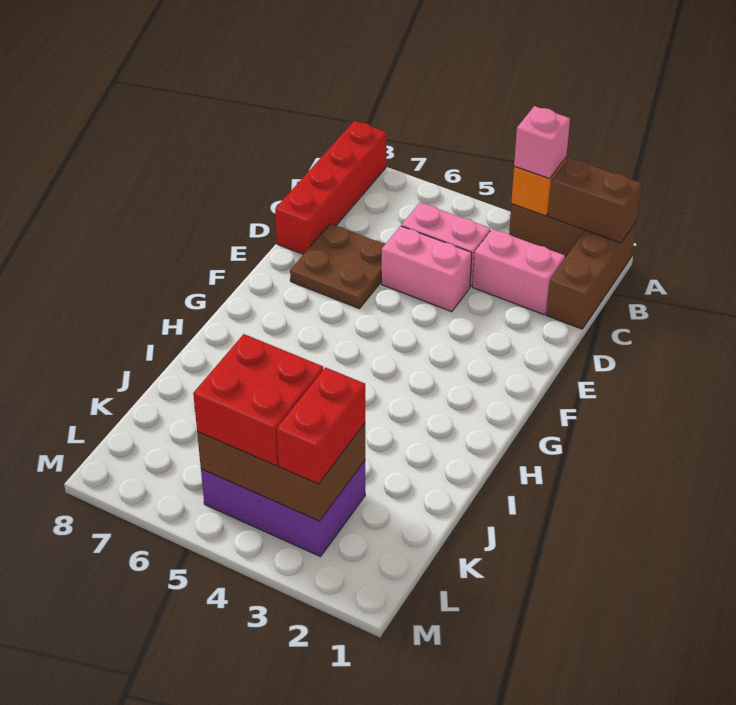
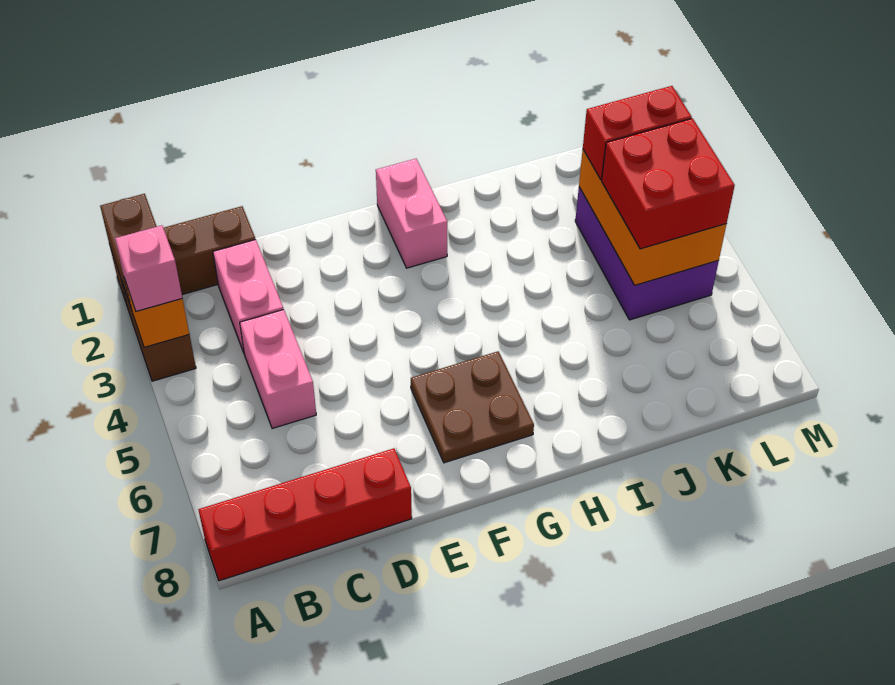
pink brick D4:D5 level 1 -> pink brick G1:G2 level 1
brown plate D6:E7 level 1 -> brown plate F6:G7 level 1
brown brick K3:L5 level 2 -> orange brick K3:L5 level 2

